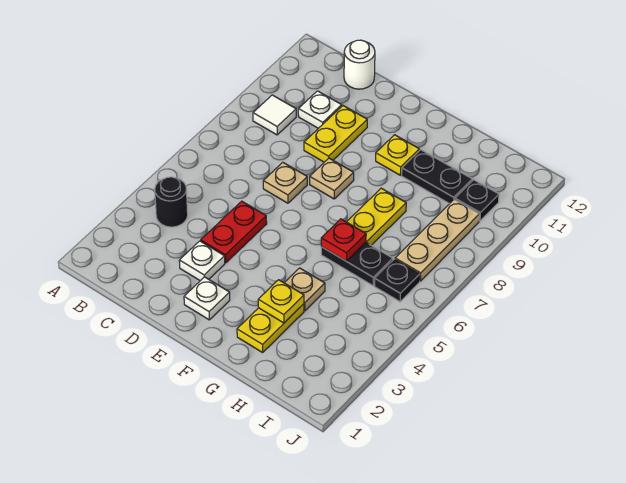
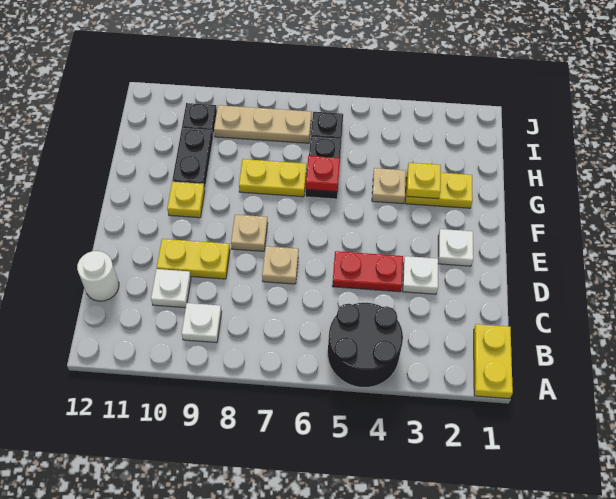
none -> yellow plate A1:B1 level 1
black round brick B4 level 1 -> black round brick A4:B5 level 1
white tile B9 level 1 -> white plate B9 level 1

